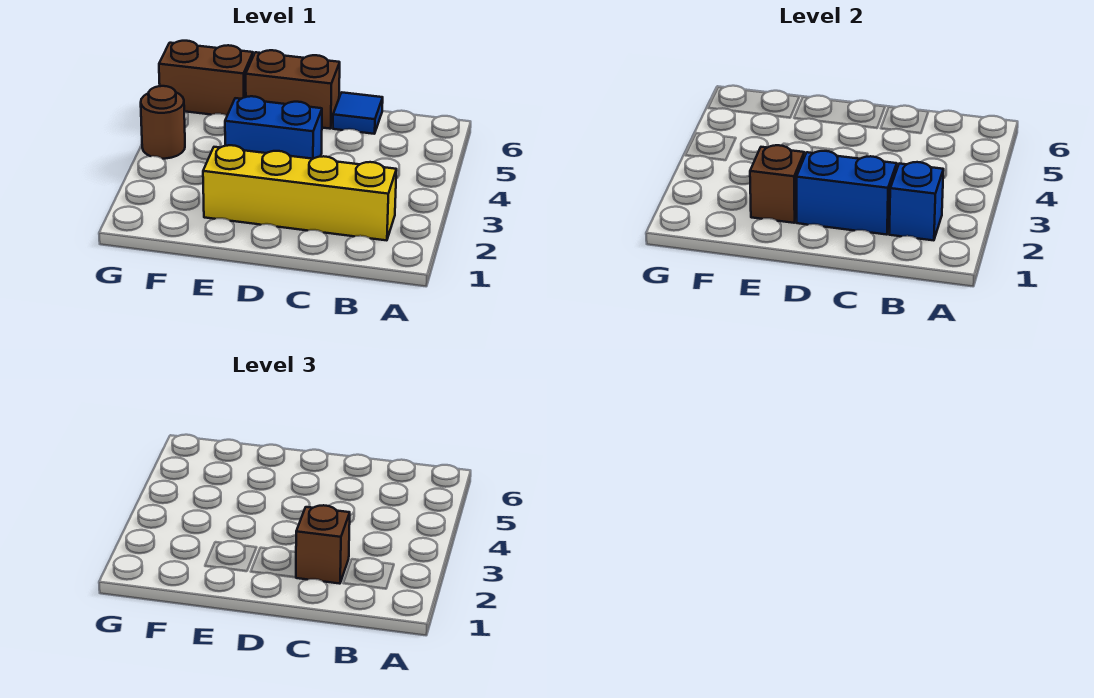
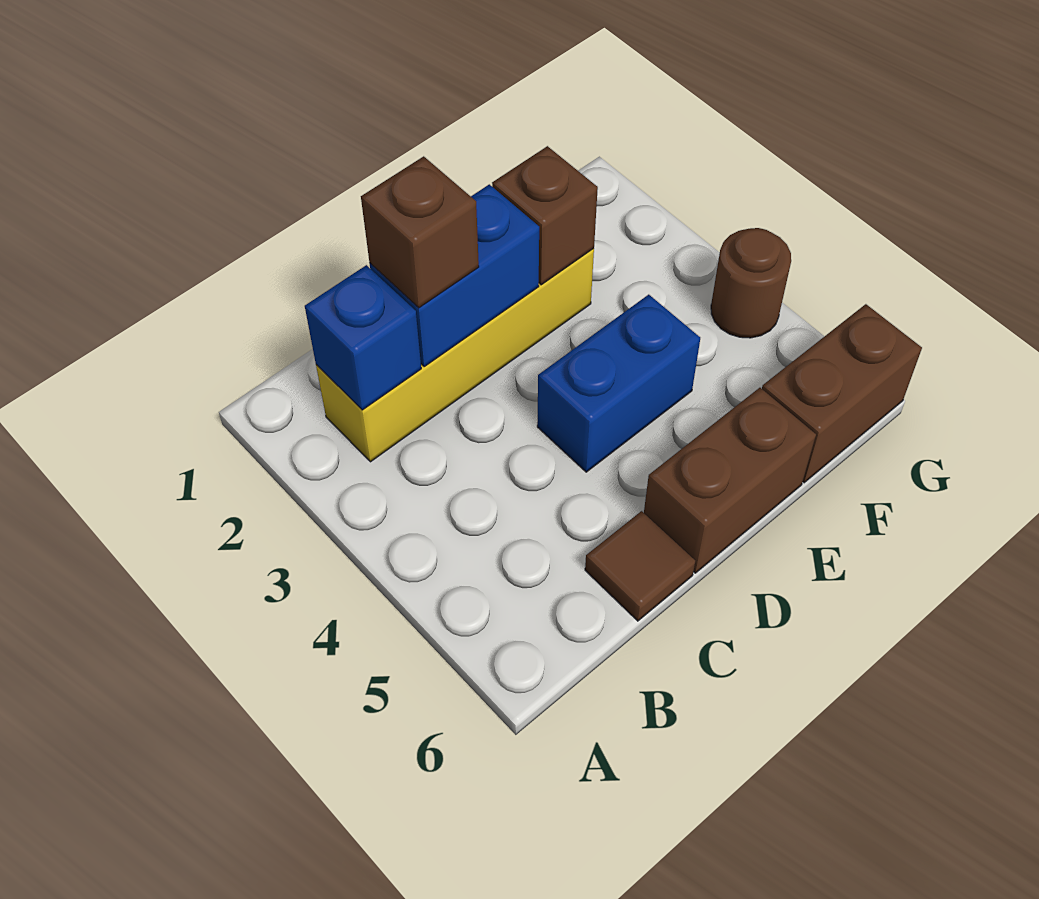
blue tile C6 level 1 -> brown tile C6 level 1

